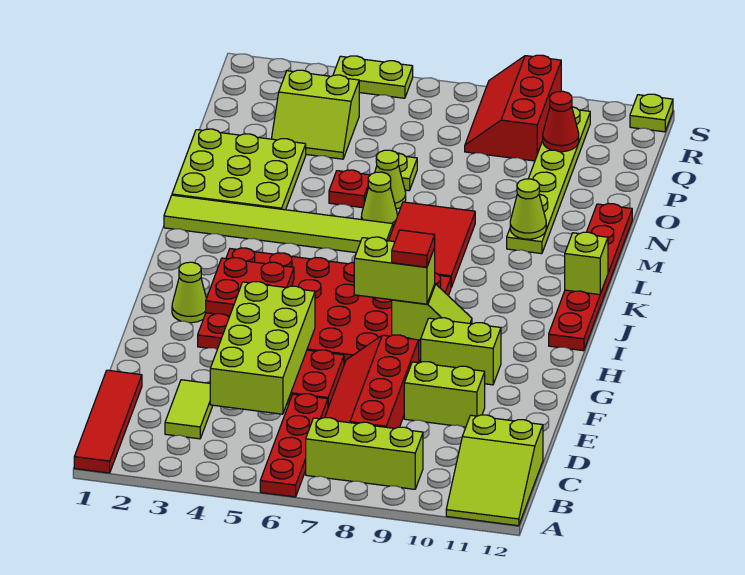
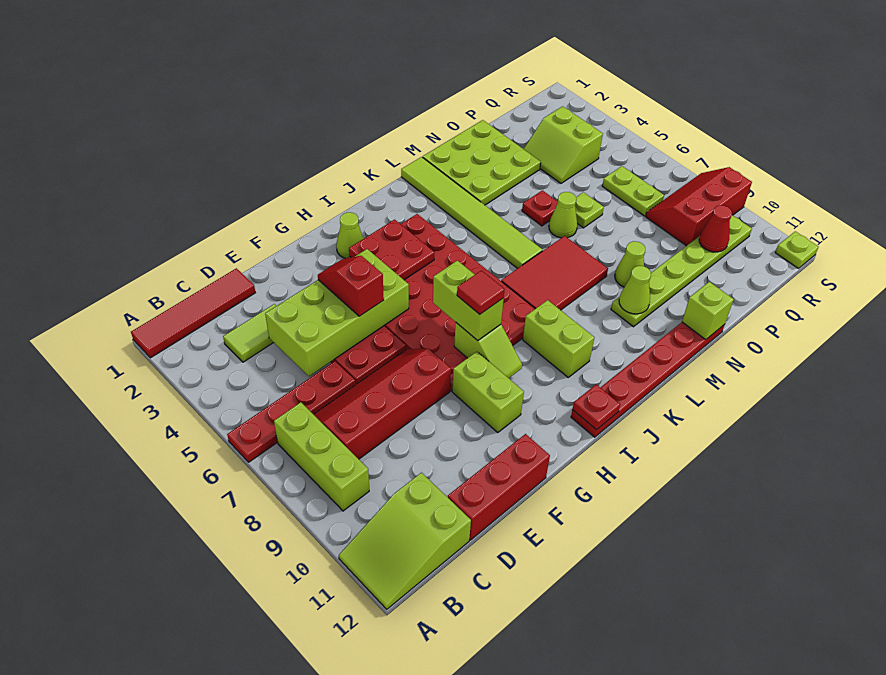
none -> red brick D12:F12 level 1
lime brick E9:E10 level 1 -> lime brick J9:J10 level 1
none -> red slope F4:F5 level 3 top 5
none -> red plate I12 level 2
lime brick K12 level 2 -> lime brick N12 level 2
lime cone M6 level 1 -> lime cone N9 level 1
lime plate S4:S5 level 1 -> lime plate Q6:Q7 level 1

